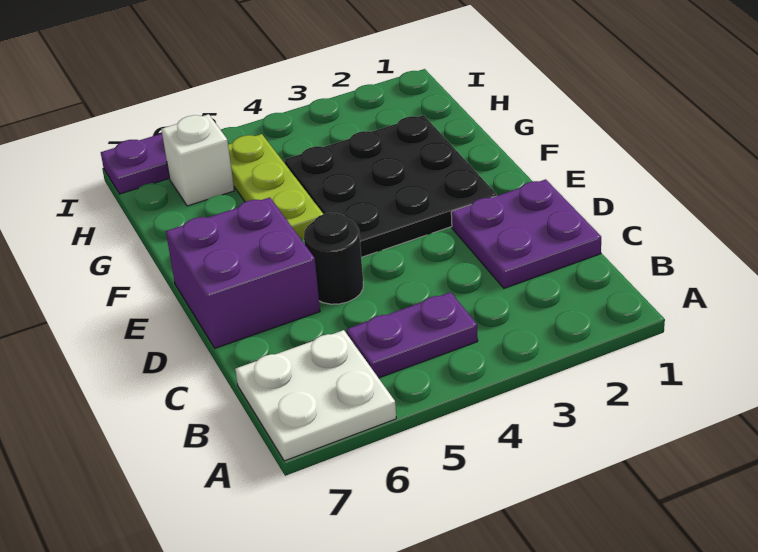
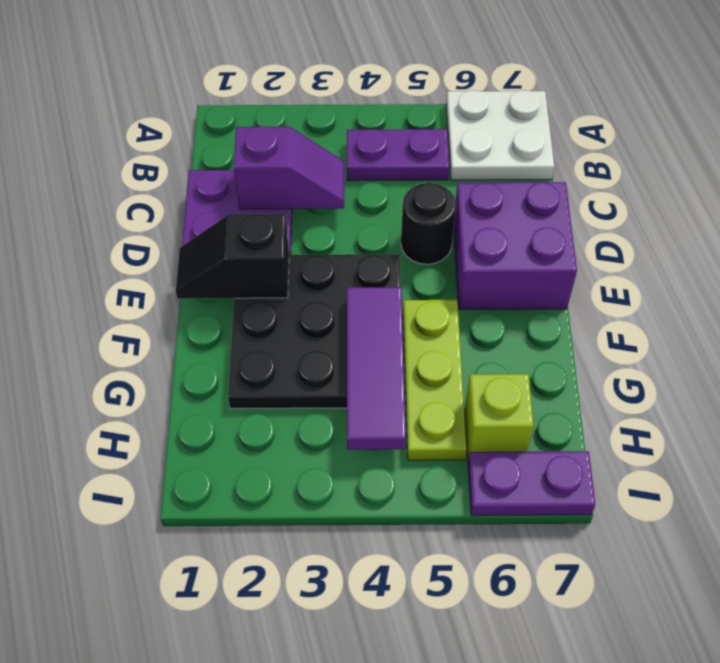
none -> purple slope C2:C3 level 2 top 2
none -> black slope E1:E2 level 2 top 2
none -> purple tile F4:H4 level 2
white brick H6 level 1 -> lime brick H6 level 1

